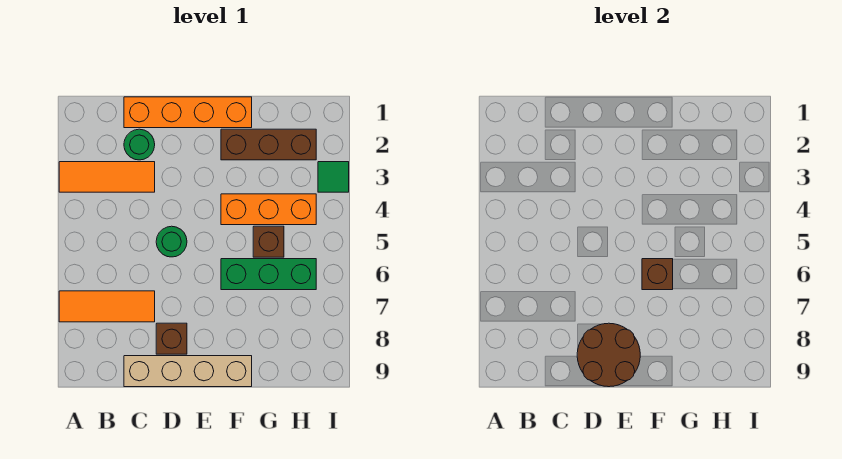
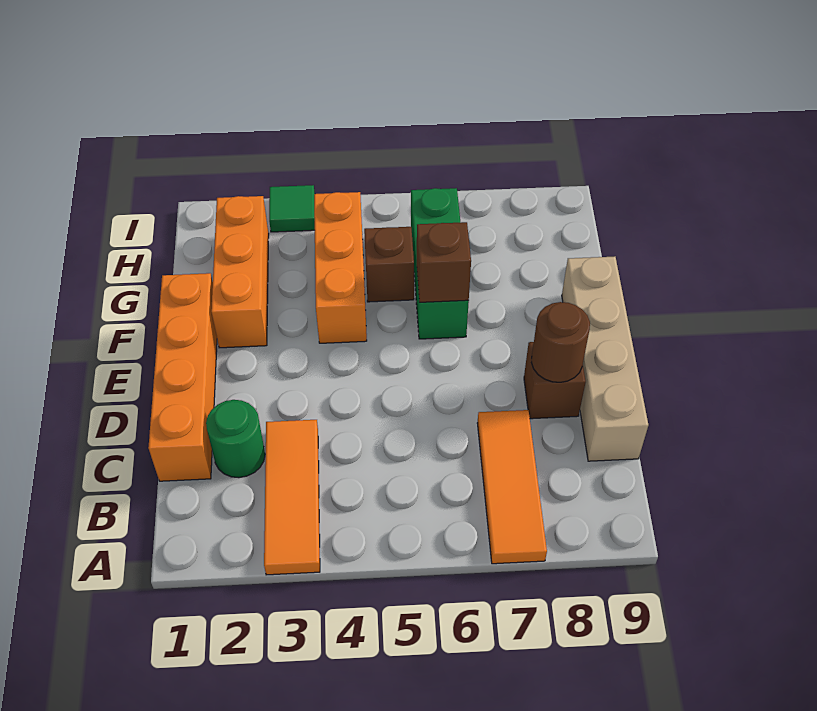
green round brick D5 level 1 -> none
brown round brick D8:E9 level 2 -> brown round brick D8 level 2
brown brick F2:H2 level 1 -> orange brick F2:H2 level 1

